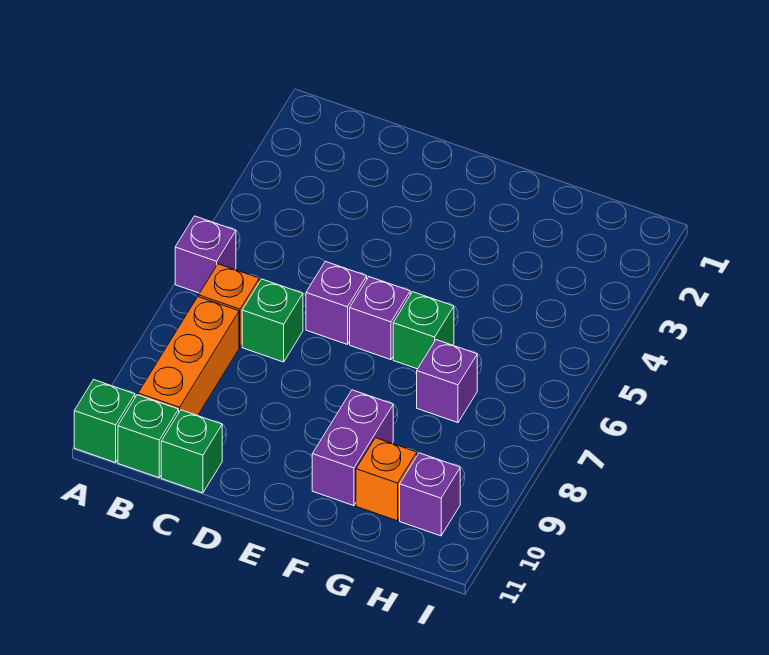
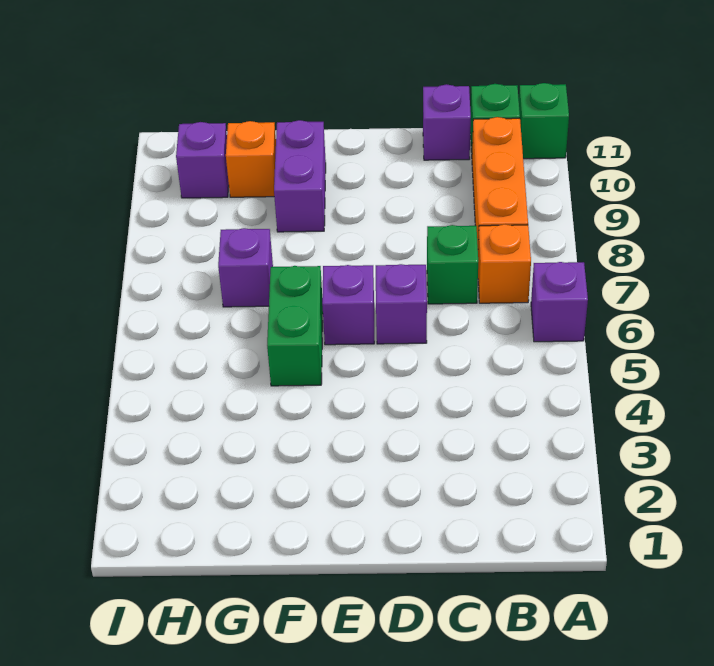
green brick C11 level 1 -> purple brick C11 level 1
green brick F6 level 1 -> green brick F5:F6 level 1

